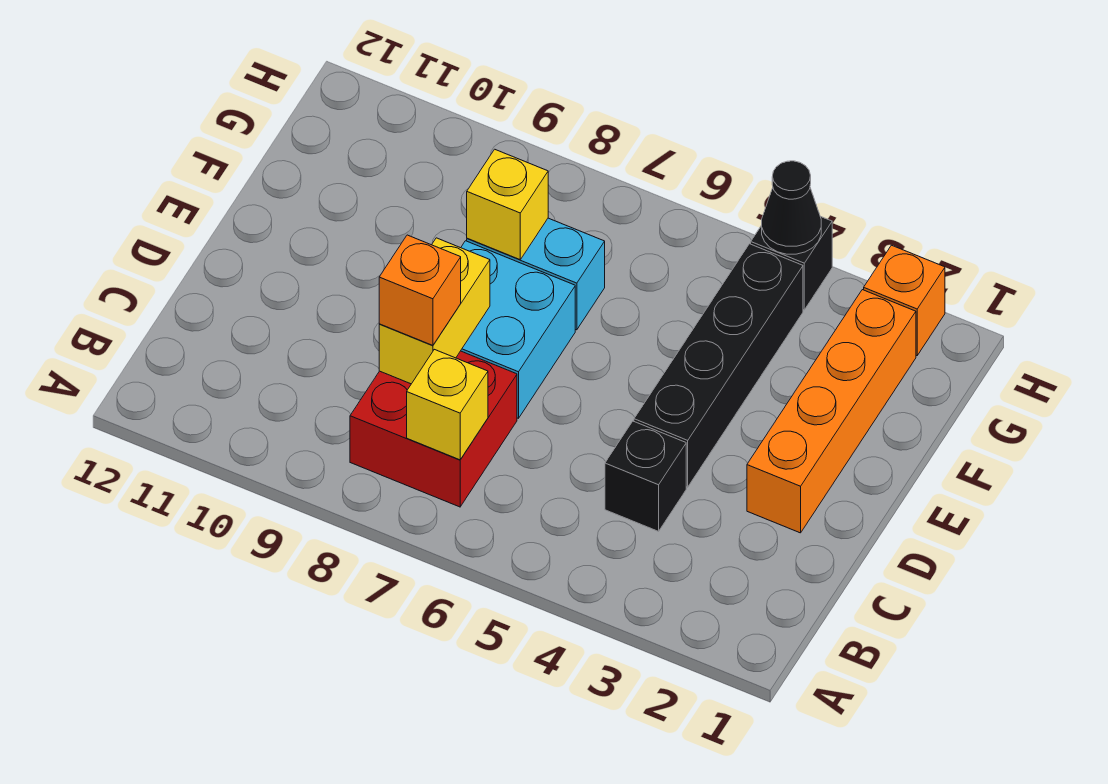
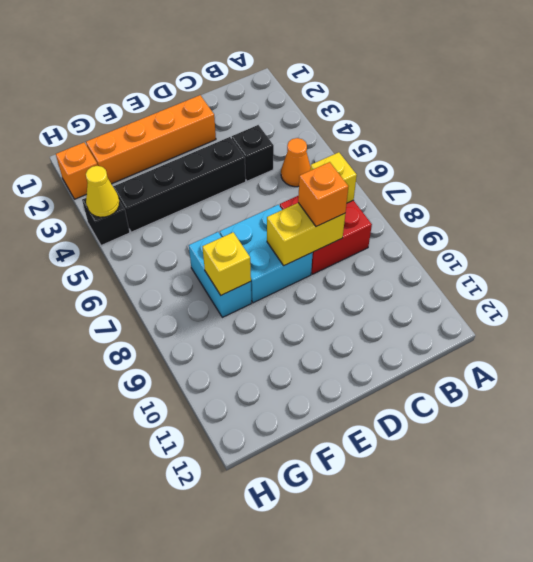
none -> orange cone B5 level 1
black cone H4 level 2 -> yellow cone H4 level 2

